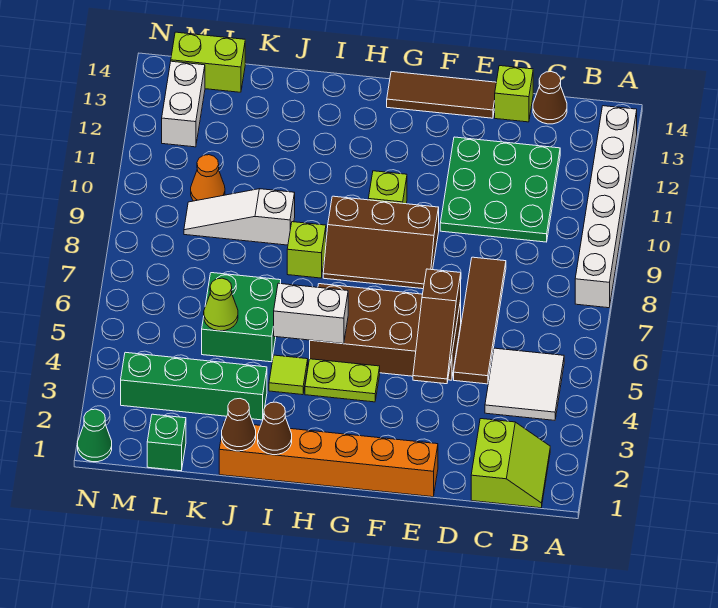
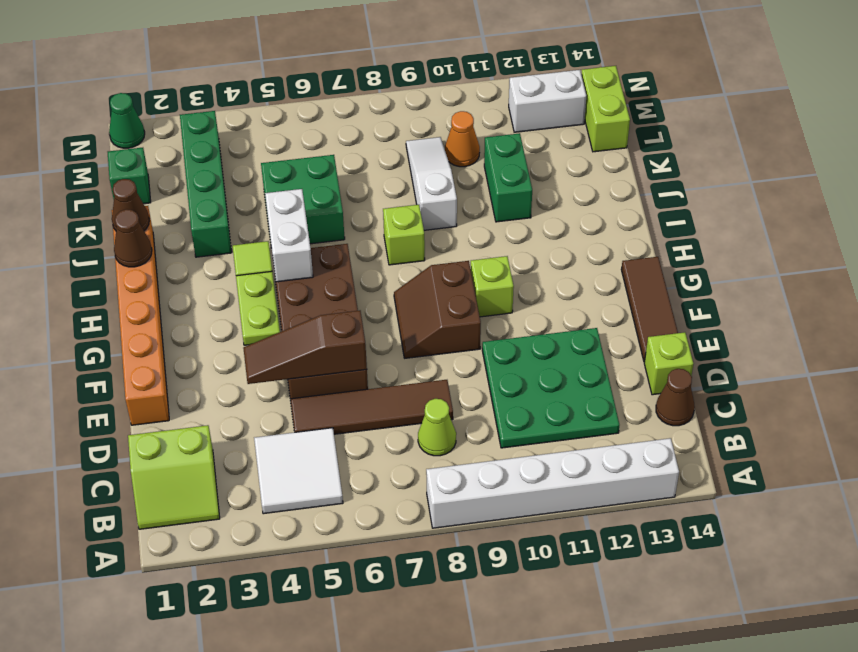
brown slope F8:H9 level 1 top 9 -> brown slope F8:G9 level 1 top 9
none -> green brick J11:K11 level 1
lime cone K5 level 2 -> lime cone C8 level 1

